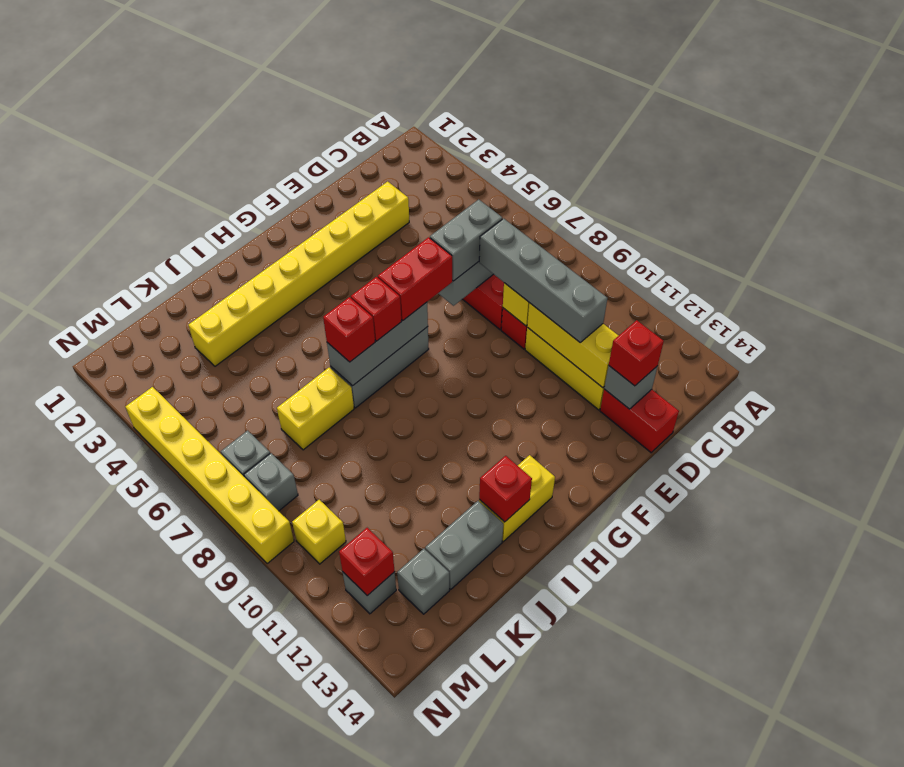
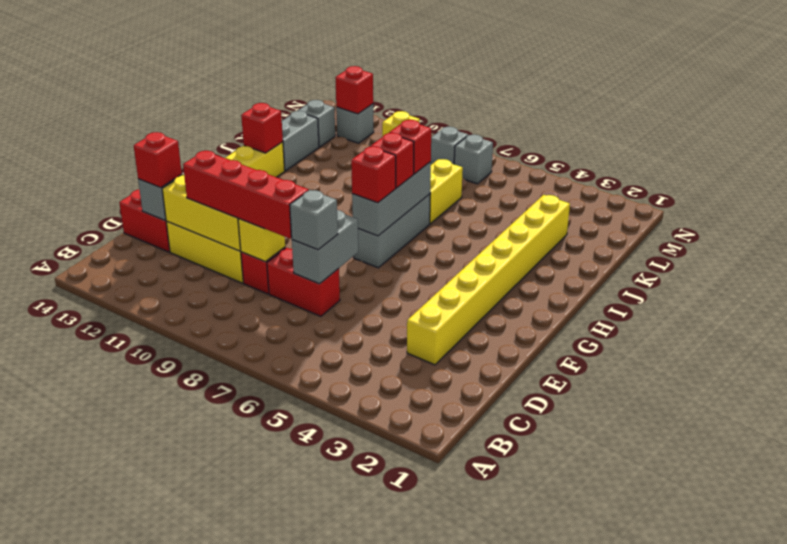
grey brick D7:E7 level 3 -> grey brick D7 level 3
grey brick D8:D11 level 3 -> red brick D8:D11 level 3
red brick F7:G7 level 3 -> red brick G7 level 3
yellow brick N4:N9 level 1 -> none

